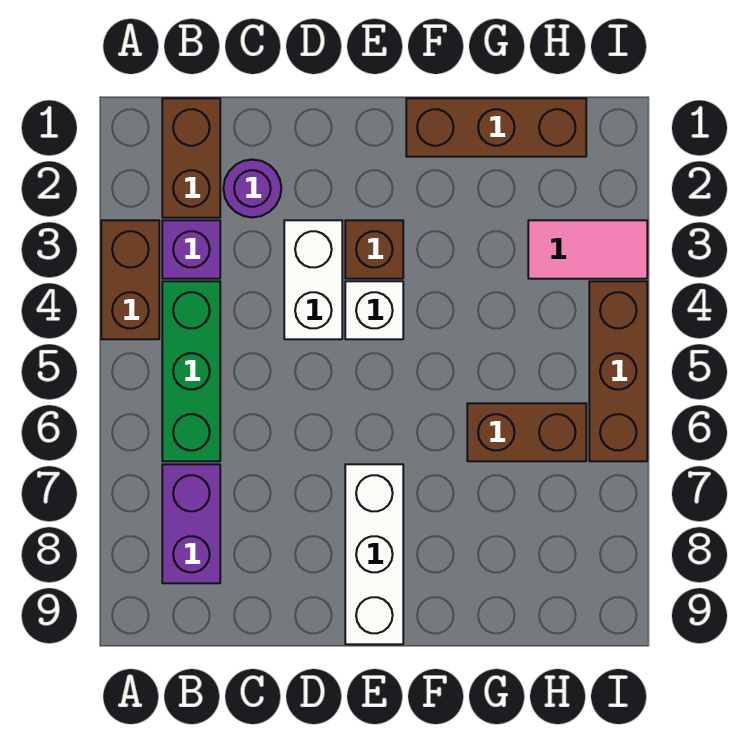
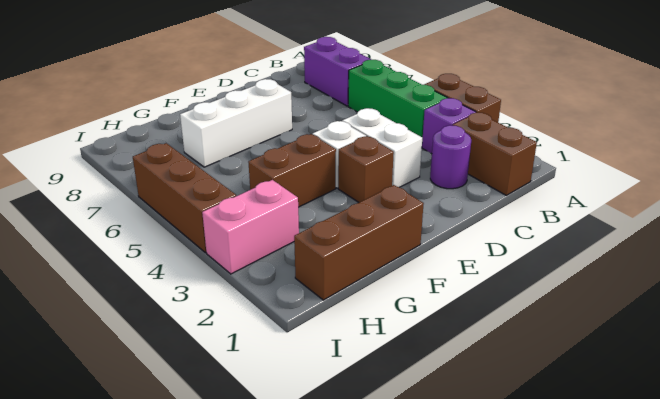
white brick E7:E9 level 1 -> white brick E7:G7 level 1
brown brick G6:H6 level 1 -> brown brick F4:G4 level 1
pink tile H3:I3 level 1 -> pink brick H3:I3 level 1

